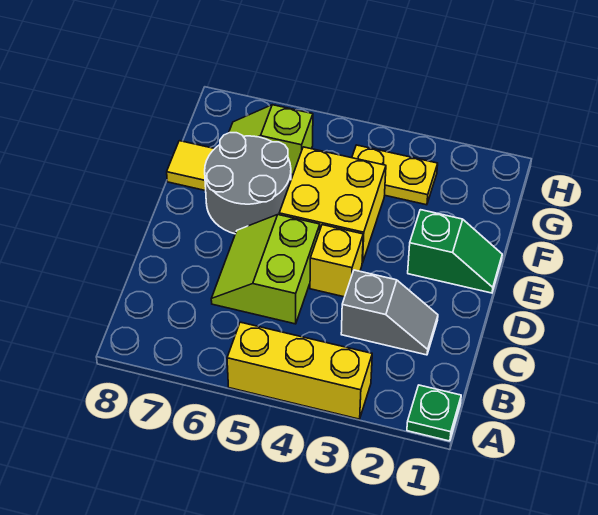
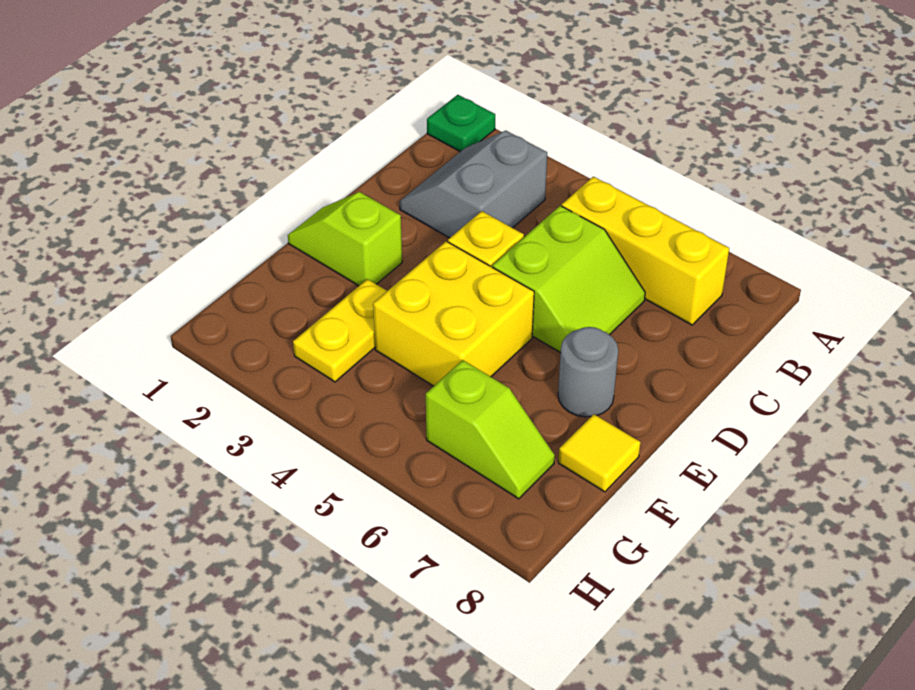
yellow brick A3:A5 level 1 -> yellow brick B5:B7 level 1
grey slope C2:C3 level 1 top 3 -> grey slope B2:C3 level 1 top 3
green slope E1:E2 level 1 top 2 -> lime slope E1:E2 level 1 top 2
grey round brick E6:F7 level 1 -> grey round brick E7 level 1
yellow plate G3:G4 level 1 -> yellow plate F3:G3 level 1

